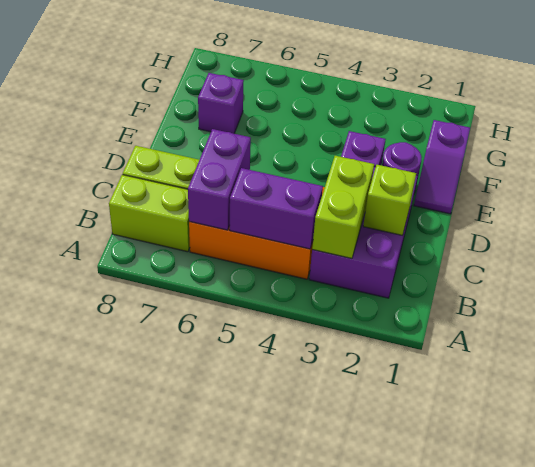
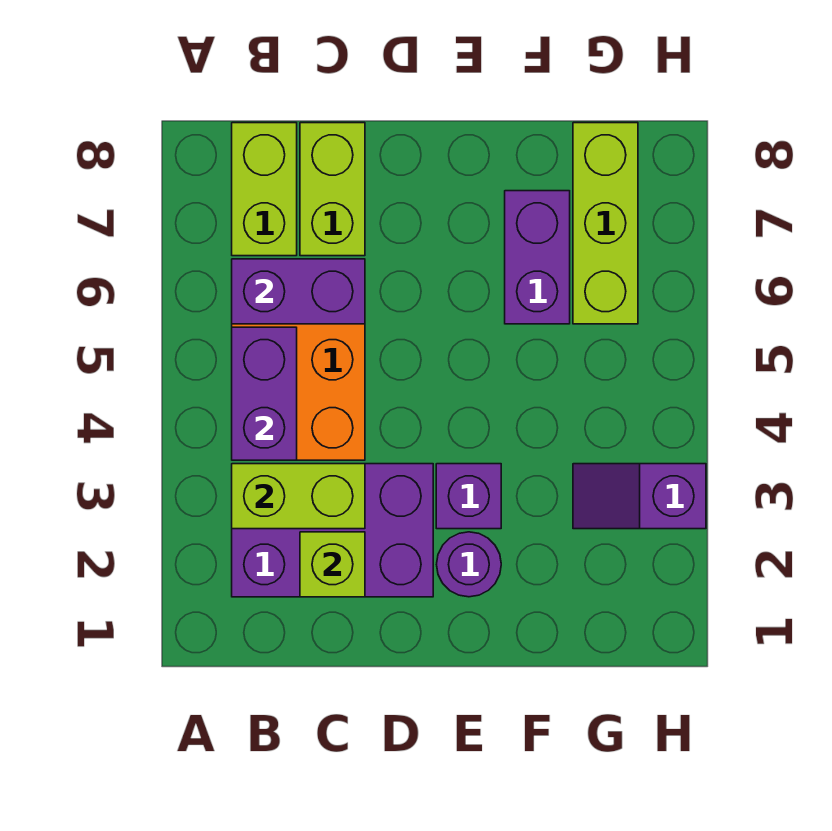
purple slope E1:F1 level 1 top F -> purple slope G3:H3 level 1 top H
purple brick F7 level 1 -> purple brick F6:F7 level 1
none -> lime brick G6:G8 level 1

